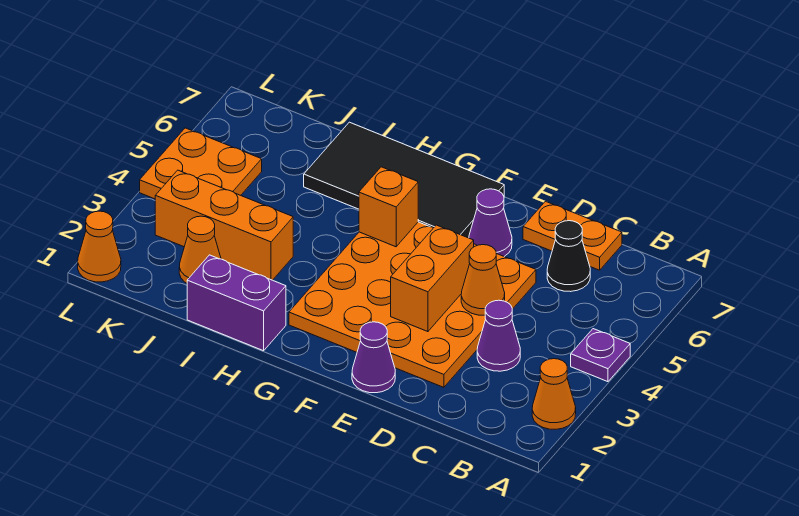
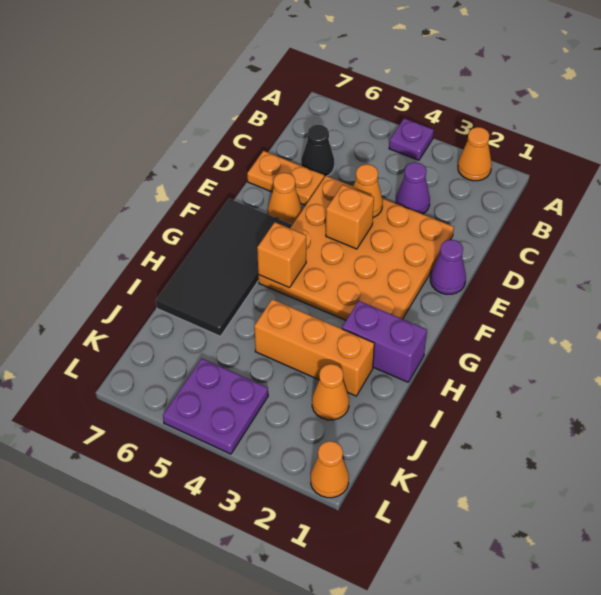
orange plate C7:D7 level 1 -> orange plate D6:D7 level 1
orange brick E3:E4 level 2 -> orange brick E4 level 2
purple cone E6 level 1 -> orange cone E6 level 1
purple brick H1:I1 level 1 -> purple brick H1:H2 level 1
orange brick I3:K3 level 1 -> orange brick I2:I4 level 1
orange plate K4:L5 level 1 -> purple plate K4:L5 level 1

